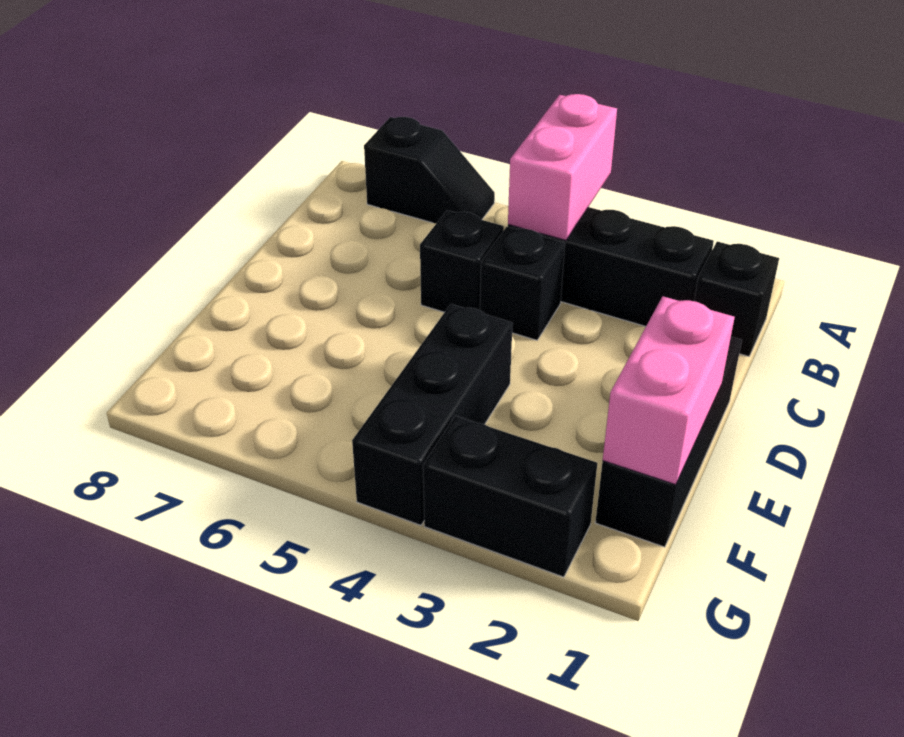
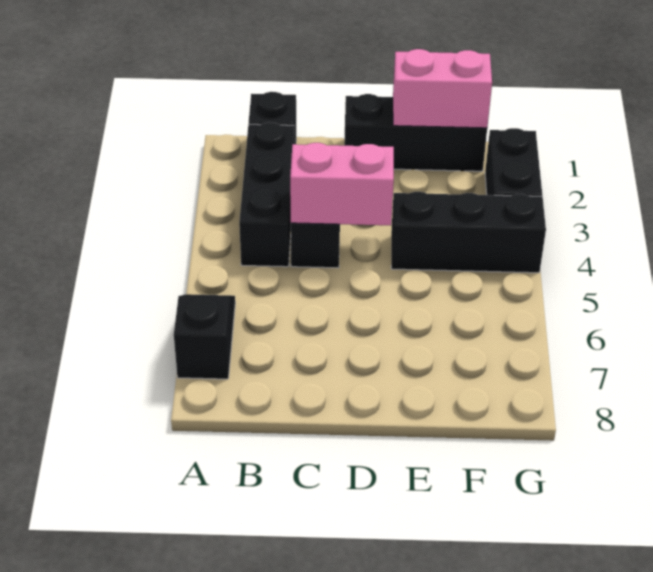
pink brick A4:B4 level 2 -> pink brick C4:D4 level 2
black brick C5 level 1 -> none

